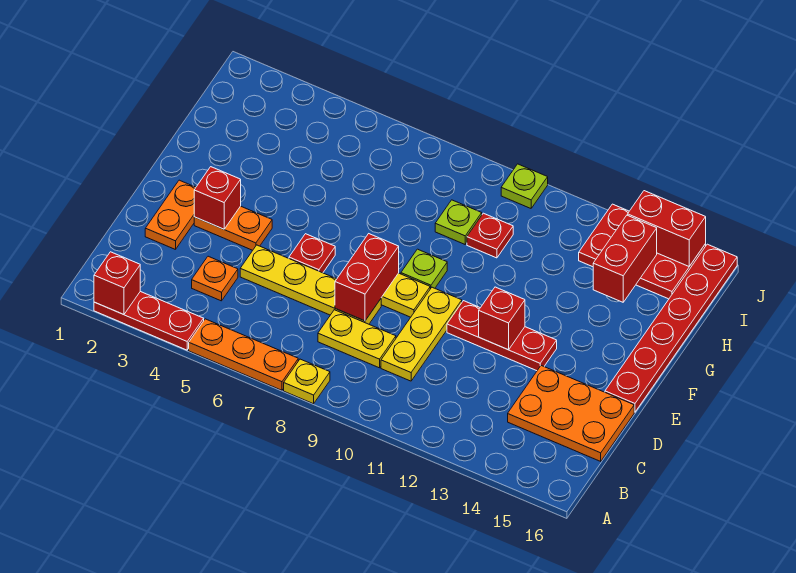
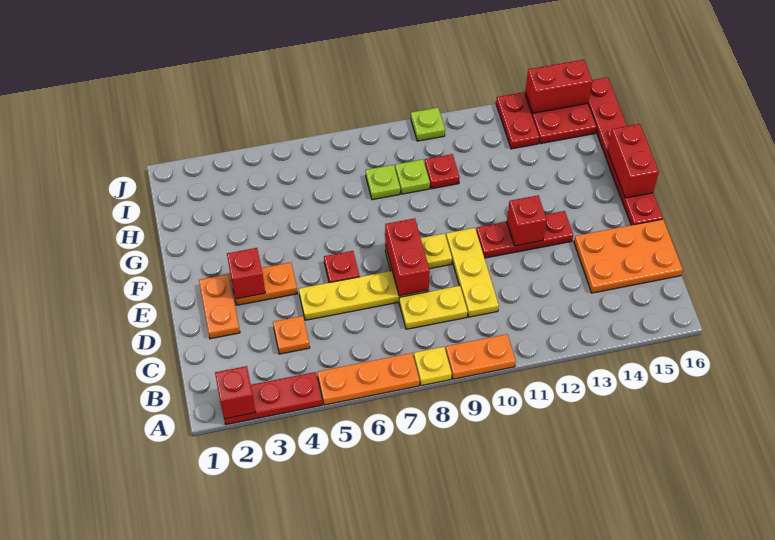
none -> orange plate A9:A10 level 1
lime plate F9 level 1 -> lime plate H8 level 1
red brick H14:I14 level 2 -> red brick F16:G16 level 2

